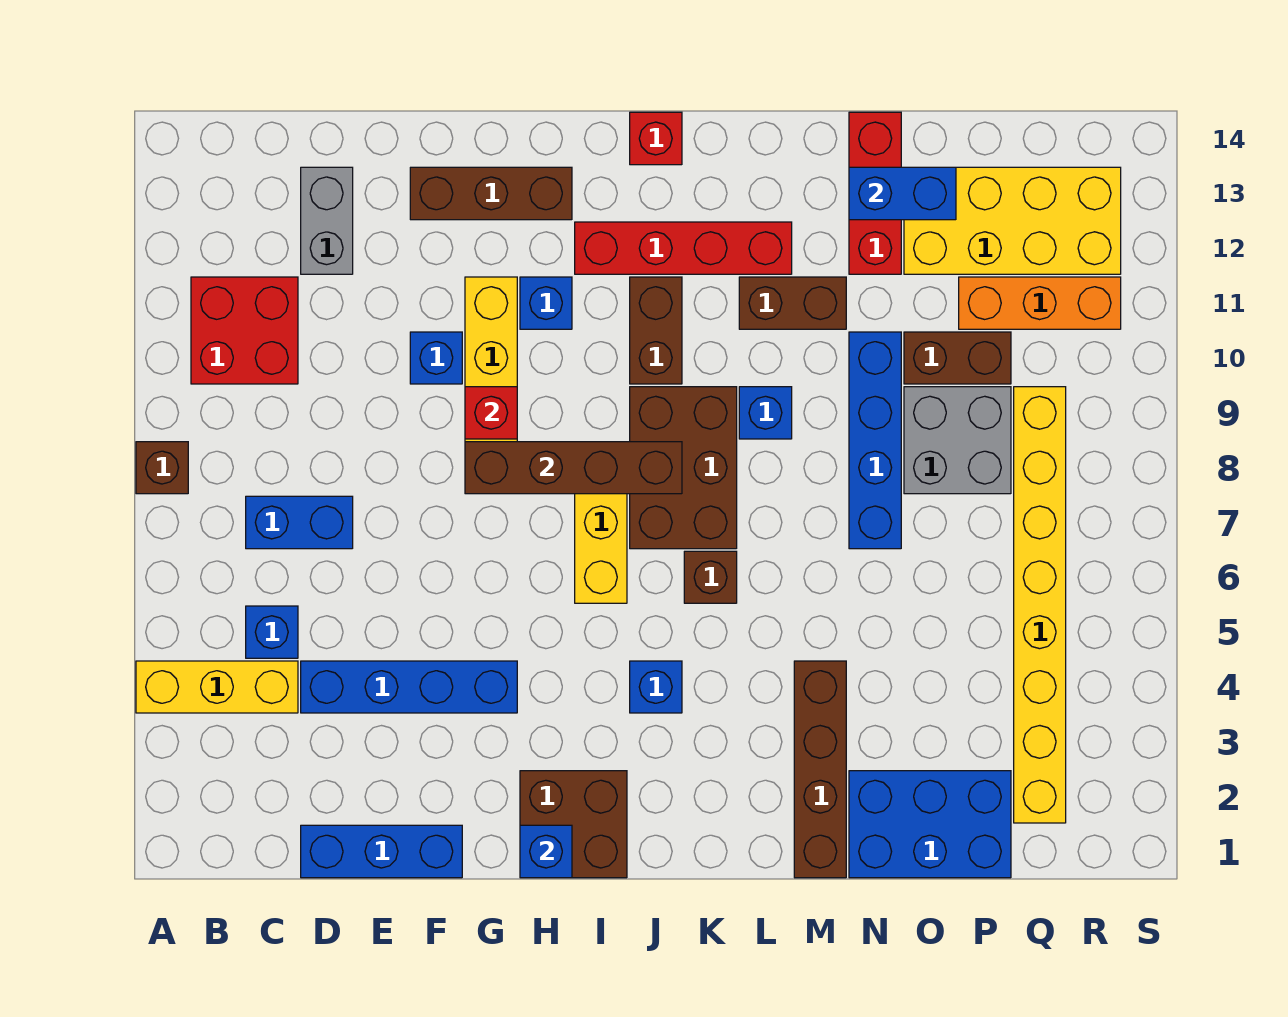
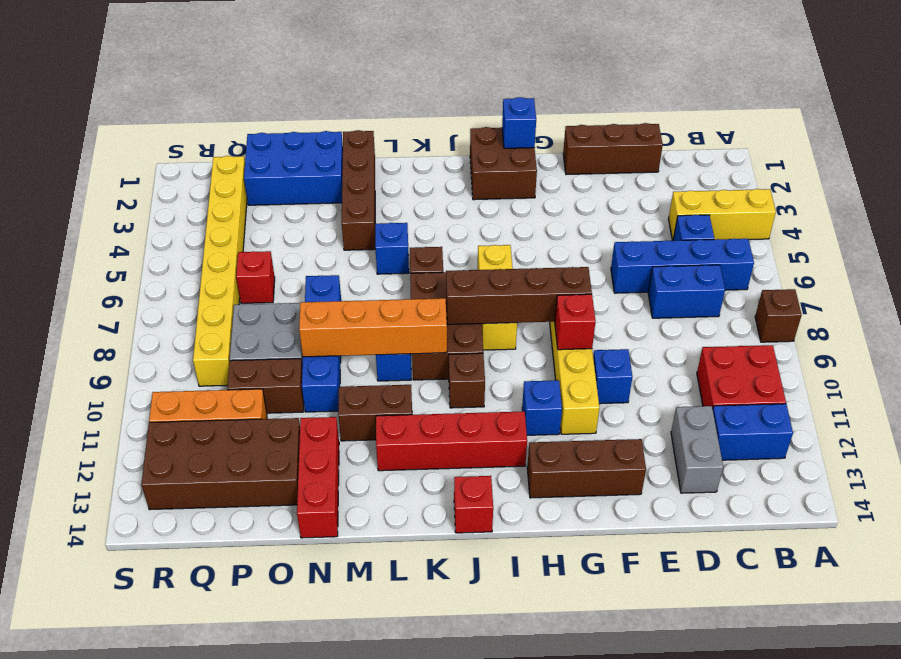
blue brick D1:F1 level 1 -> brown brick D1:F1 level 1
blue brick D4:G4 level 1 -> blue brick B6:E6 level 1
blue brick J4 level 1 -> blue brick L5 level 1
brown brick J10:J11 level 1 -> brown brick J10 level 1
none -> orange brick K9:N9 level 2
blue brick N13:O13 level 2 -> blue brick B12:C12 level 1
yellow brick O12:R13 level 1 -> brown brick O12:R13 level 1
none -> red brick P6 level 1

